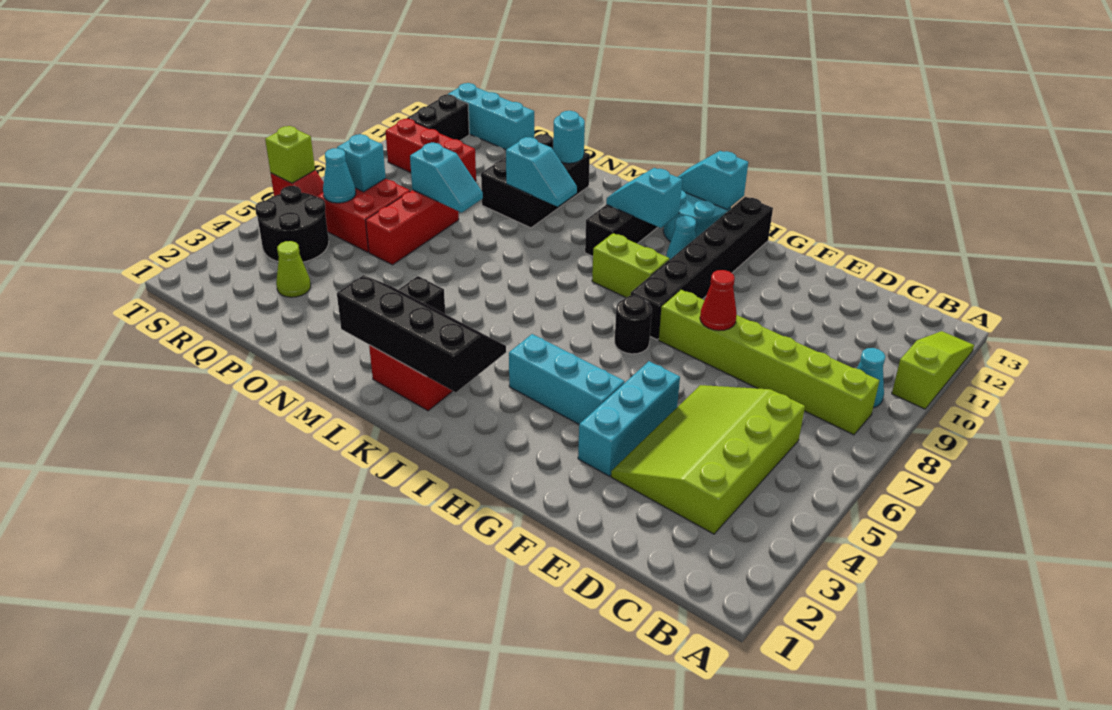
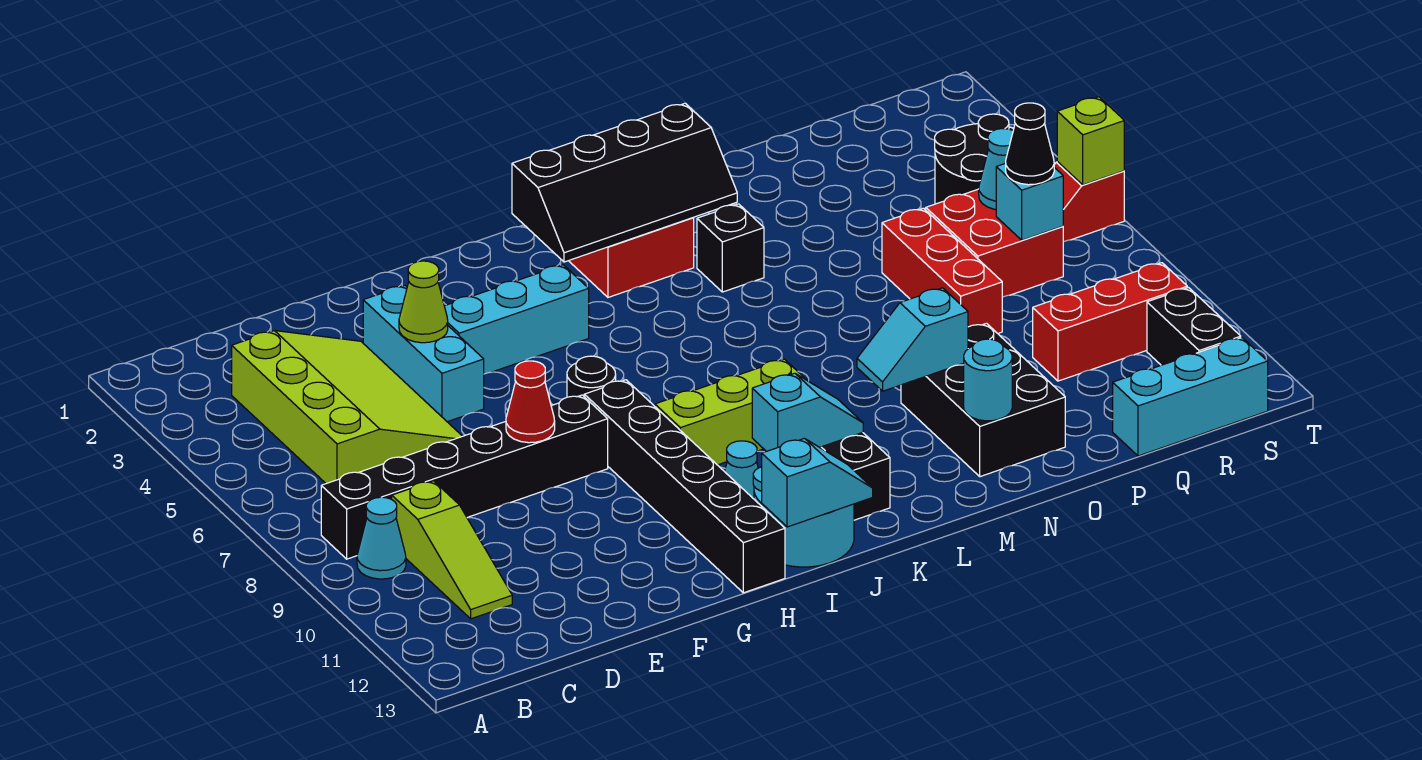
lime slope A10:A12 level 1 top 10 -> lime slope C9:C11 level 1 top 9
lime brick B8:G8 level 1 -> black brick B8:G8 level 1
lime brick I9:J9 level 1 -> lime brick I9:K9 level 1
cyan slope O8:P8 level 2 top P -> none
lime cone Q3 level 1 -> lime cone F4 level 2
none -> black cone R7 level 3

